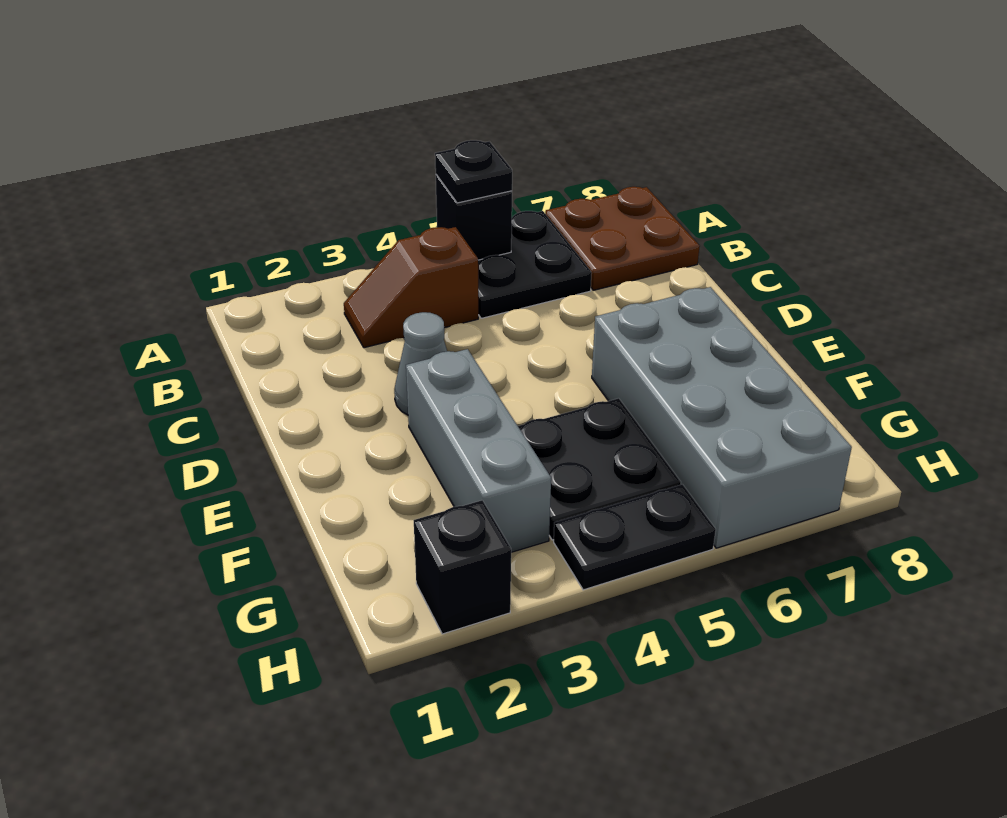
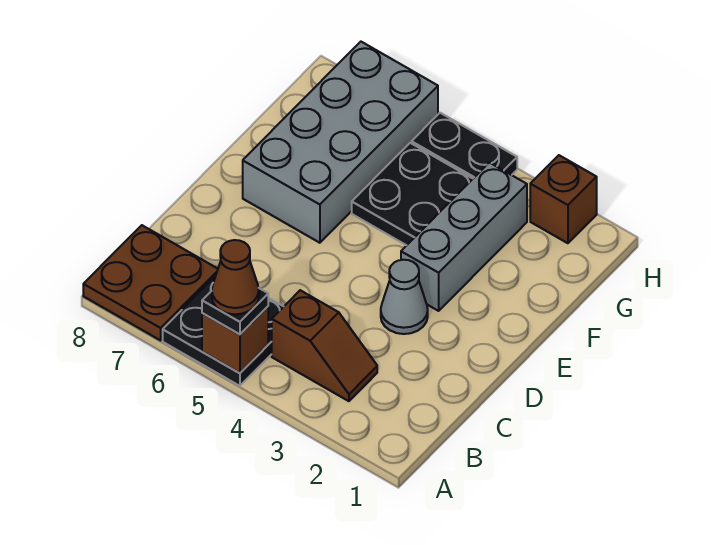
black brick A5 level 2 -> brown brick A5 level 2
none -> brown cone A5 level 4
black brick H2 level 1 -> brown brick H2 level 1

